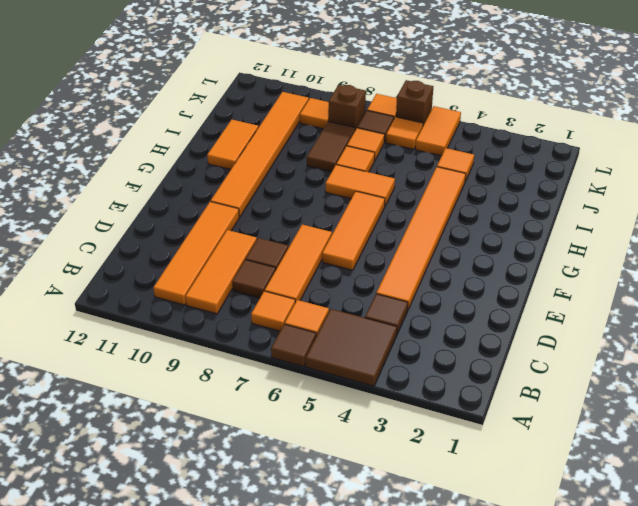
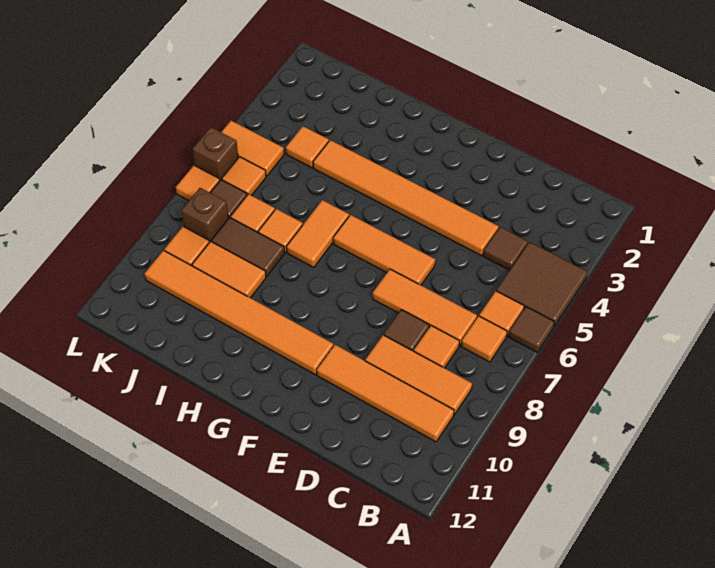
brown tile C8 level 1 -> orange tile C8 level 1
orange tile H11:I11 level 1 -> orange tile I9:J9 level 1

